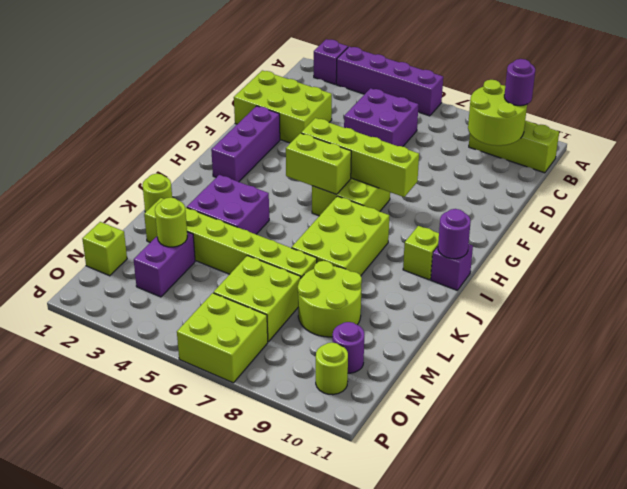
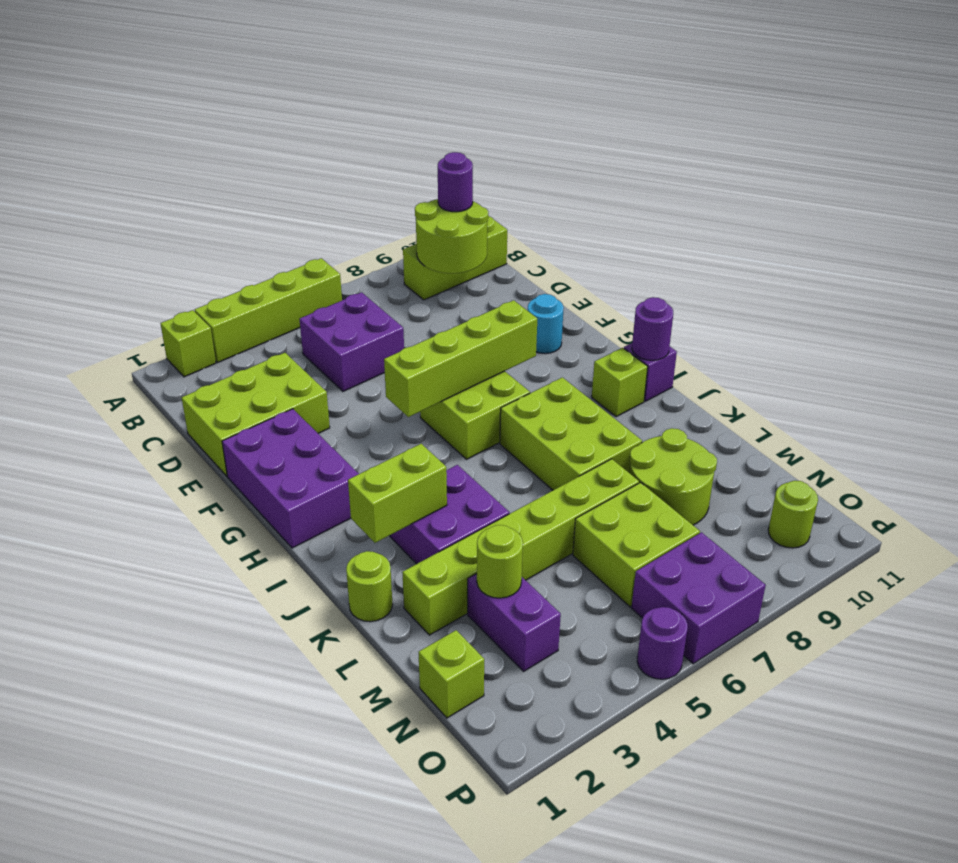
purple brick A2 level 1 -> lime brick A2 level 1
purple brick A3:A6 level 1 -> lime brick A3:A6 level 1
purple brick F2:H2 level 1 -> purple brick F1:H2 level 1
none -> cyan round brick F10 level 1
lime brick H5:H6 level 2 -> lime brick J2:J3 level 2
purple round brick N10 level 1 -> purple round brick P5 level 1
lime brick O6:P7 level 1 -> purple brick O6:P7 level 1

